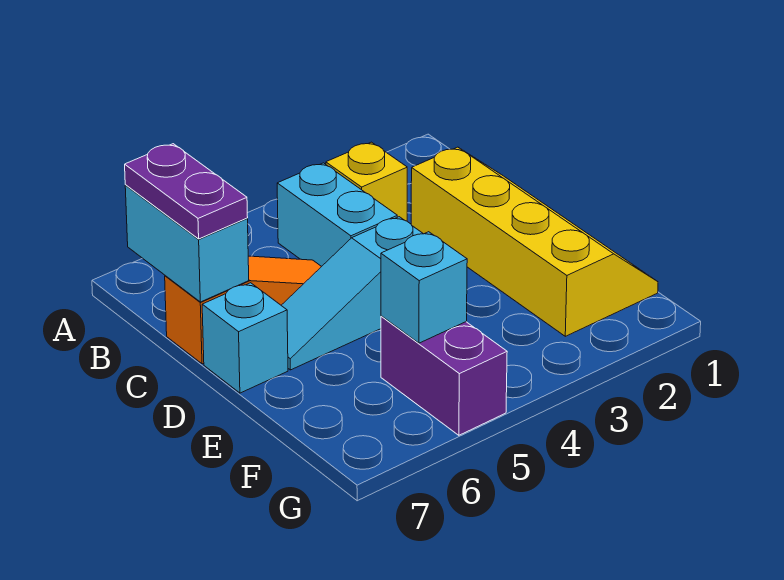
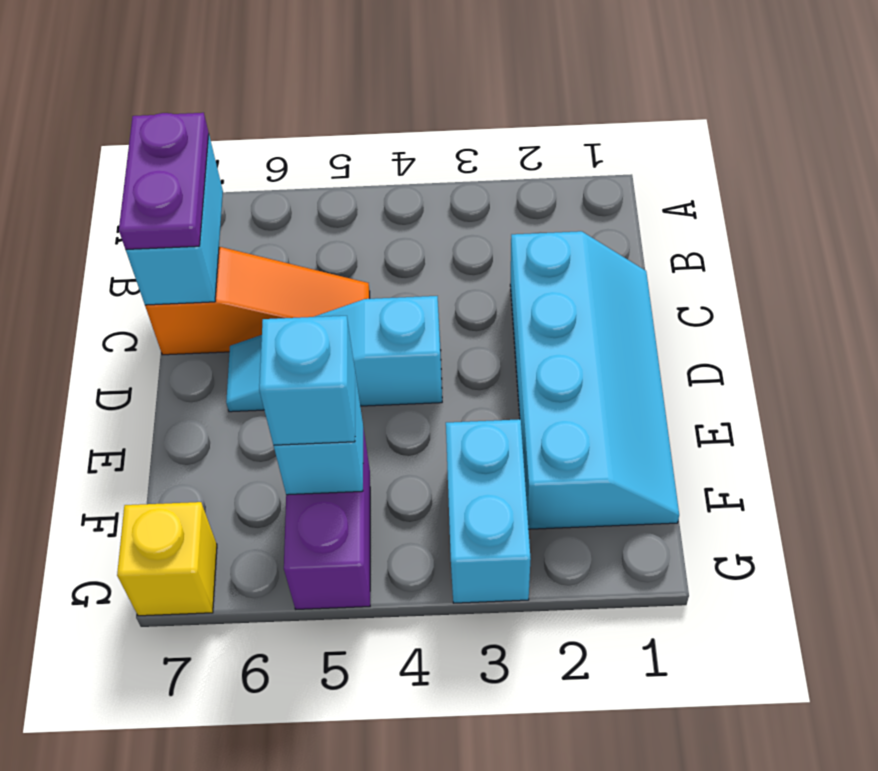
yellow brick B3 level 1 -> yellow brick G7 level 1
cyan brick B4:C4 level 1 -> cyan brick F3:G3 level 1
yellow slope C1:F2 level 1 top 2 -> cyan slope C1:F2 level 1 top 2
cyan brick D7 level 1 -> cyan brick F5 level 3

